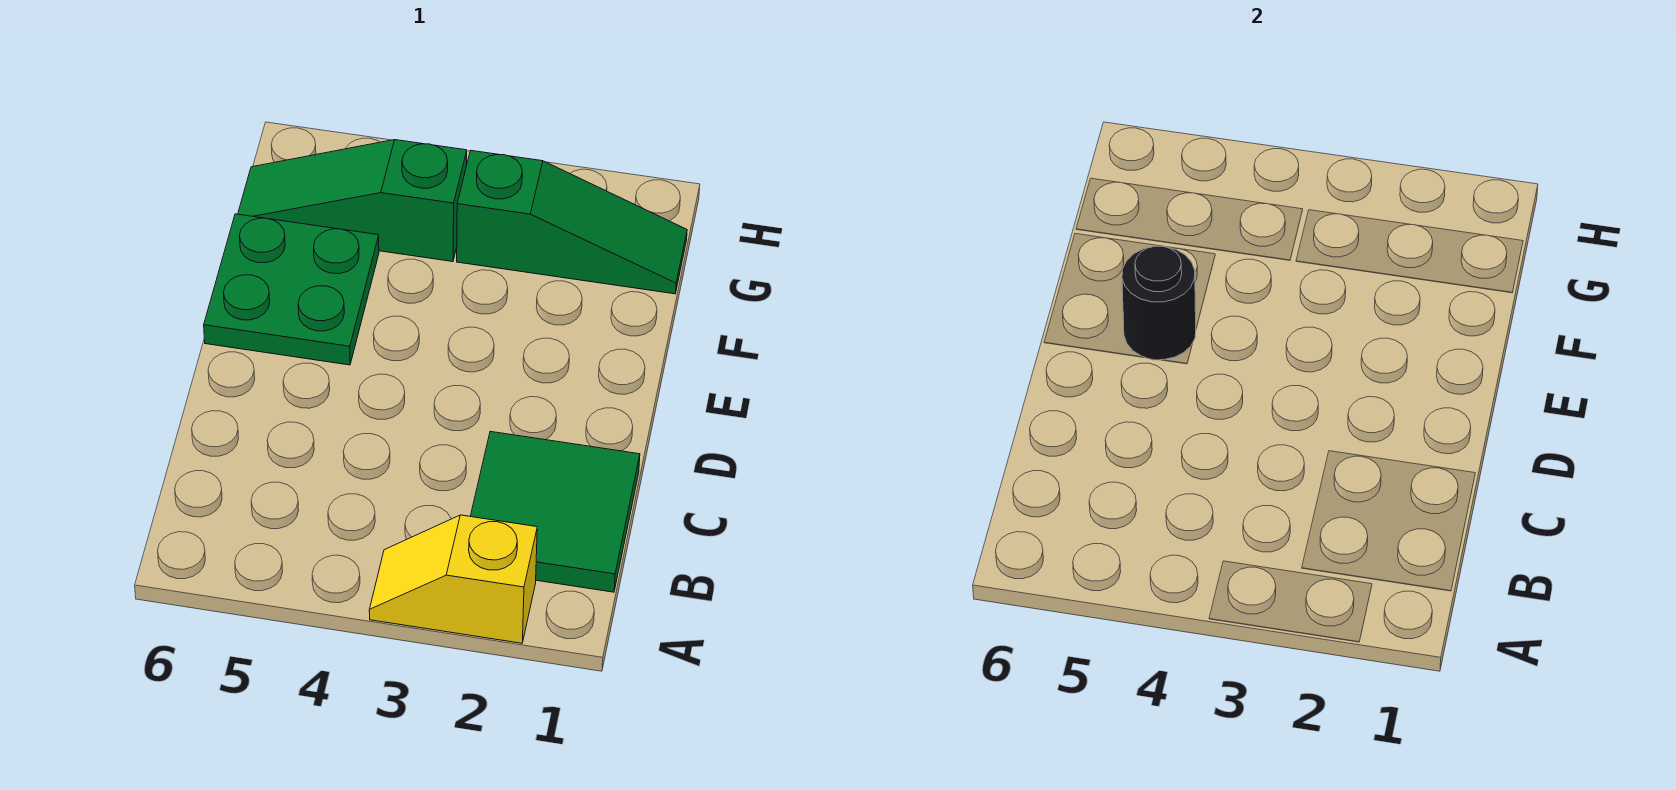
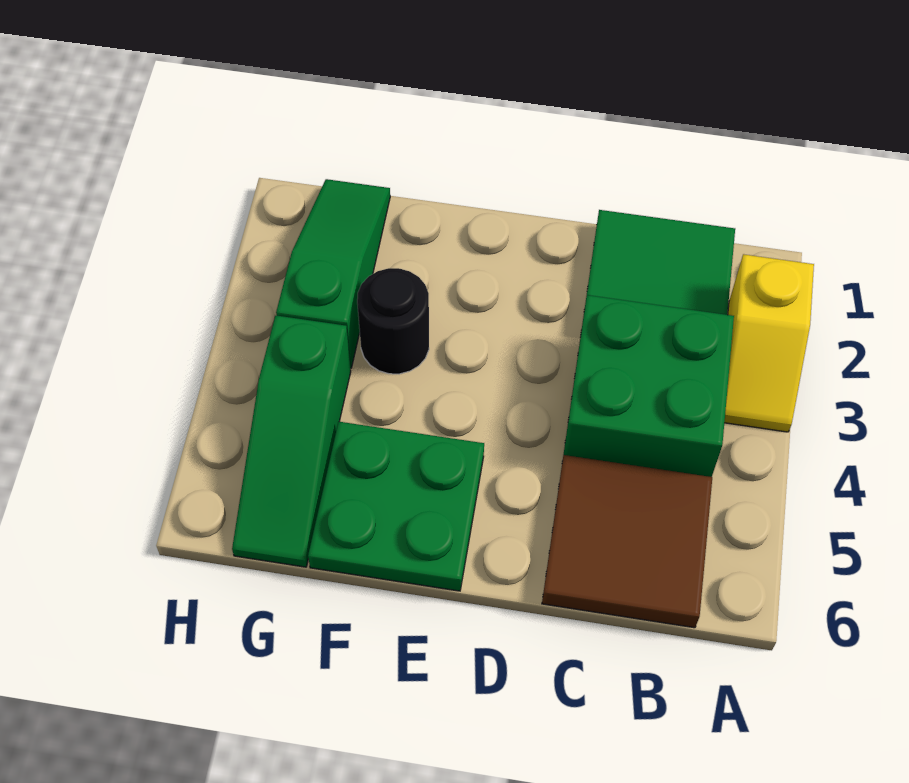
none -> green brick B3:C4 level 1
none -> brown tile B5:C6 level 1
black round brick E5 level 2 -> black round brick F3 level 1

